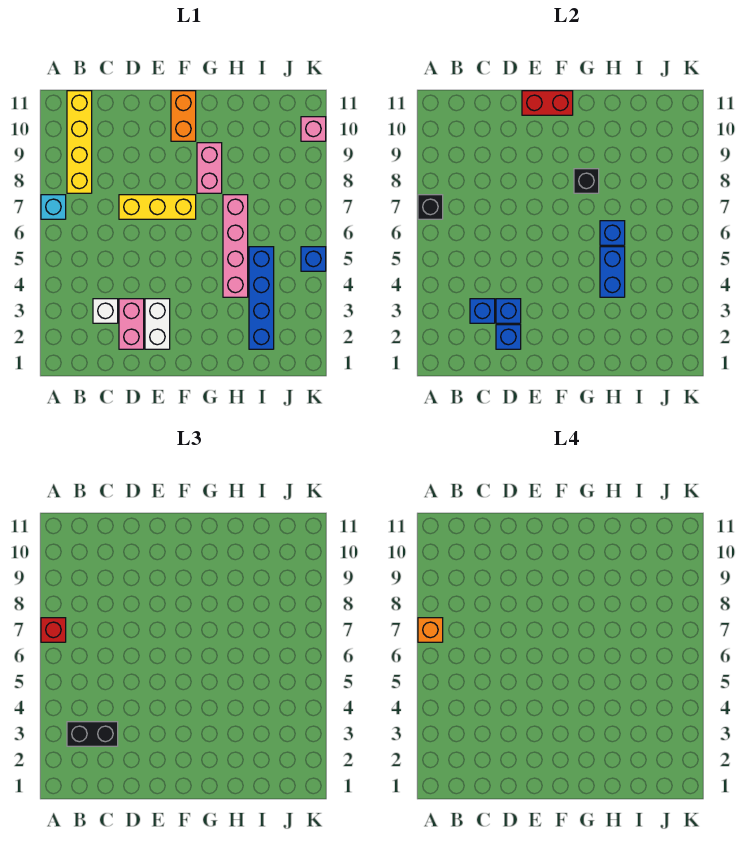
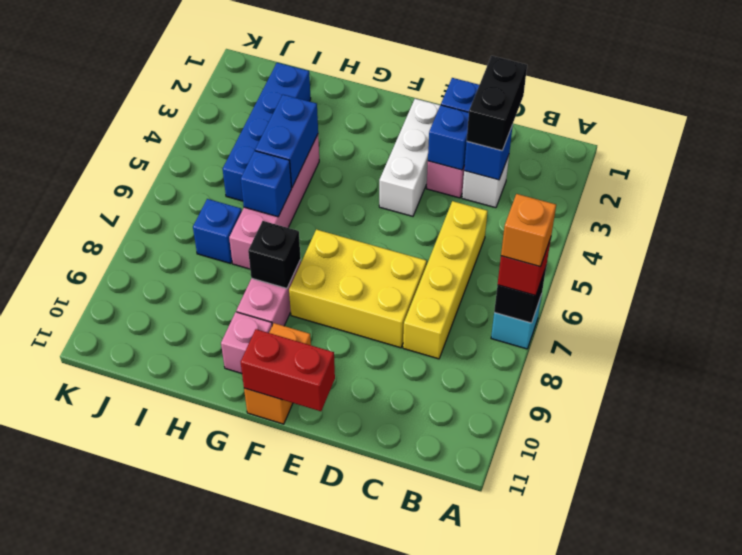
black brick B3:C3 level 3 -> black brick C2:C3 level 3
yellow brick B8:B11 level 1 -> yellow brick C5:C8 level 1
yellow brick D7:F7 level 1 -> yellow brick D7:F8 level 1
white brick E2:E3 level 1 -> white brick E2:E4 level 1
blue brick K5 level 1 -> blue brick I7 level 1
pink brick K10 level 1 -> pink brick G10 level 1

